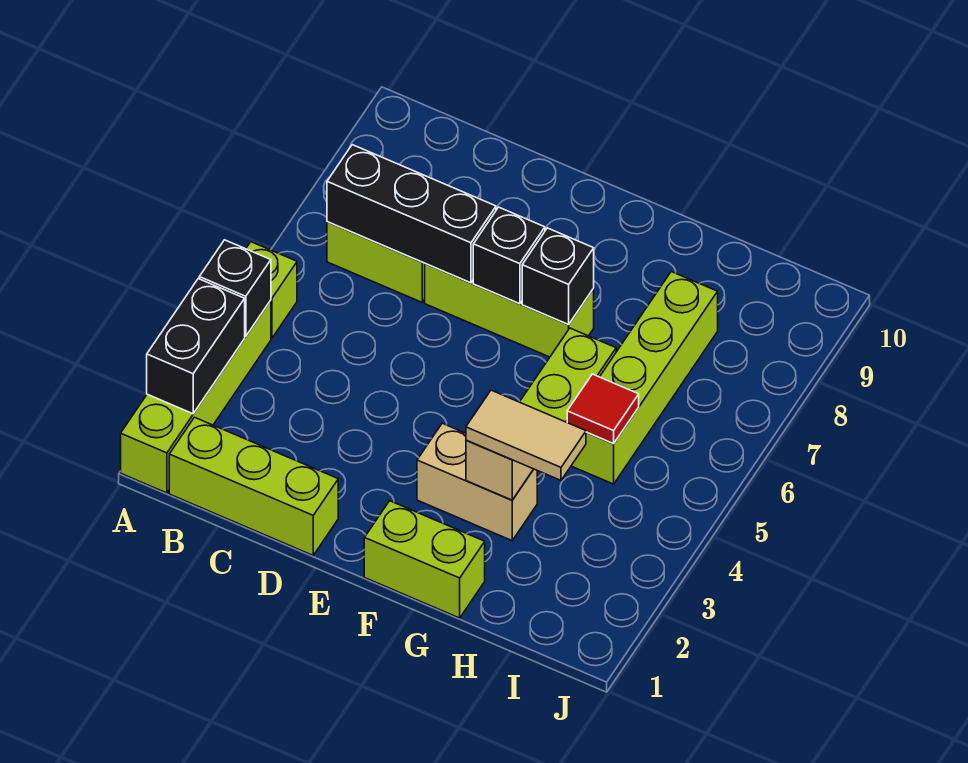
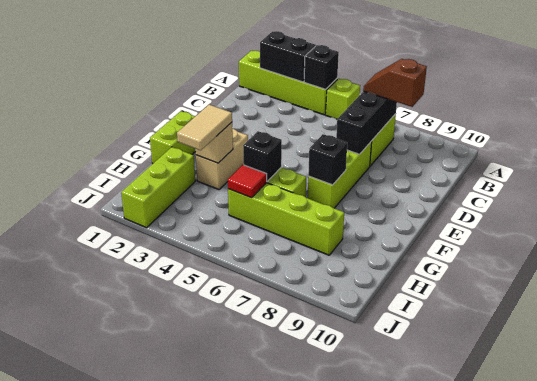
lime brick B1:D1 level 1 -> lime brick H2:J2 level 1
none -> brown slope B7:B8 level 3 top 8
black brick E7 level 2 -> black brick G5 level 2

